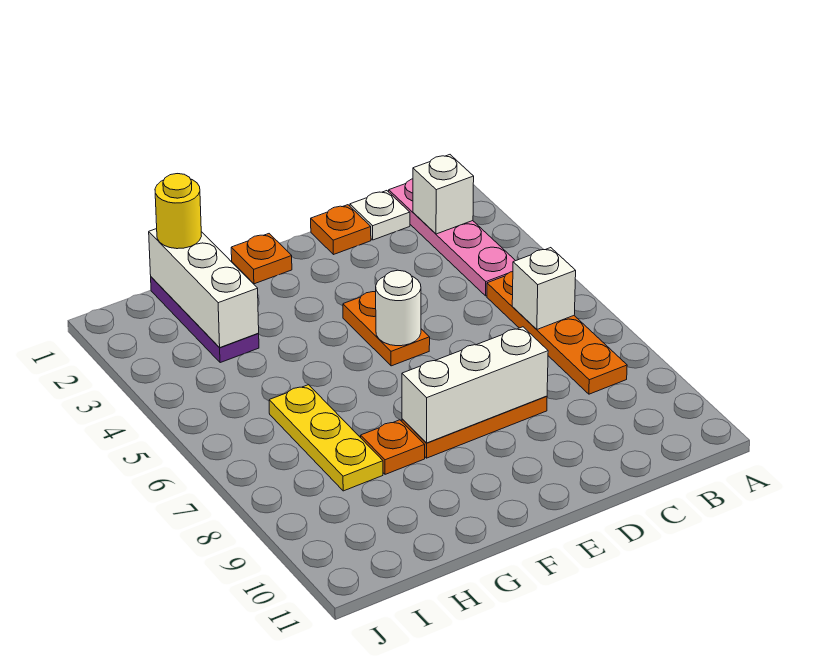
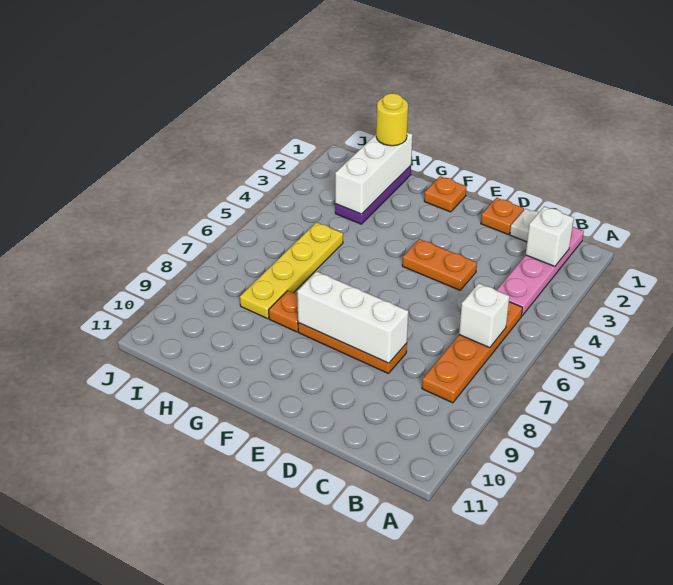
orange plate E4:E5 level 1 -> orange plate D4:E4 level 1
white round brick E5 level 2 -> none
yellow plate H6:H8 level 1 -> yellow plate H5:H8 level 1

